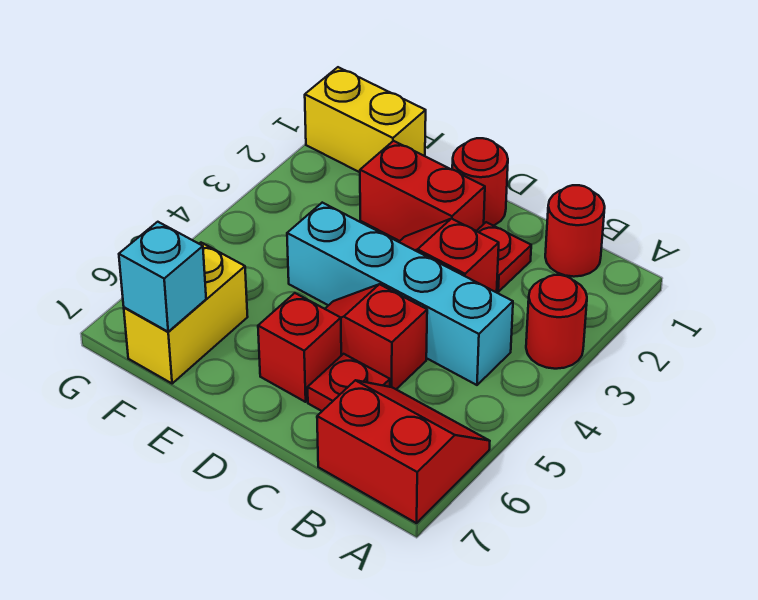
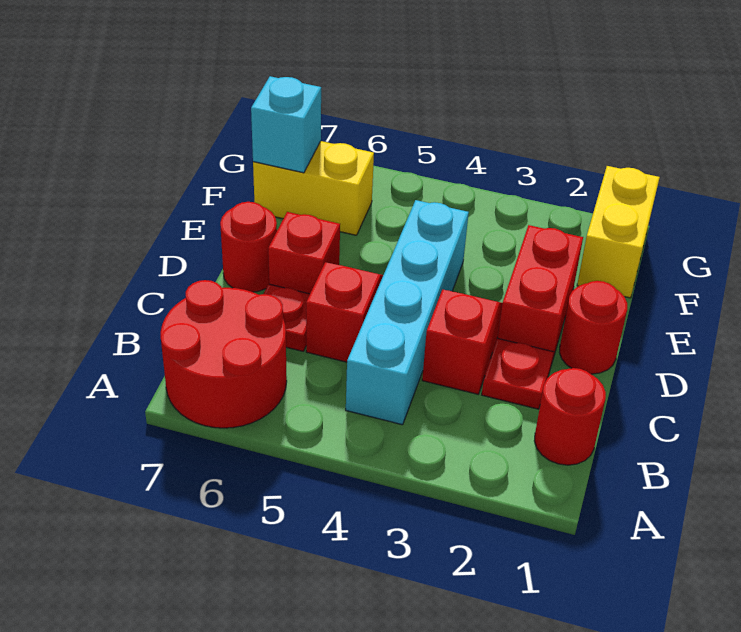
red round brick A3 level 1 -> red round brick D7 level 1
red slope A6:B7 level 1 top 7 -> red round brick A6:B7 level 1

